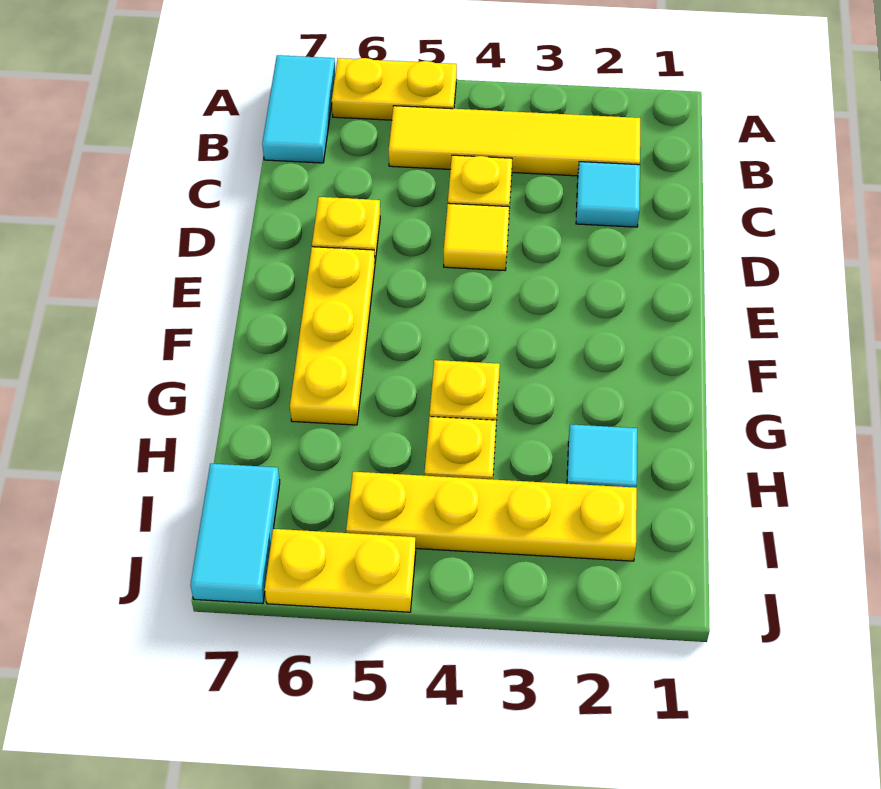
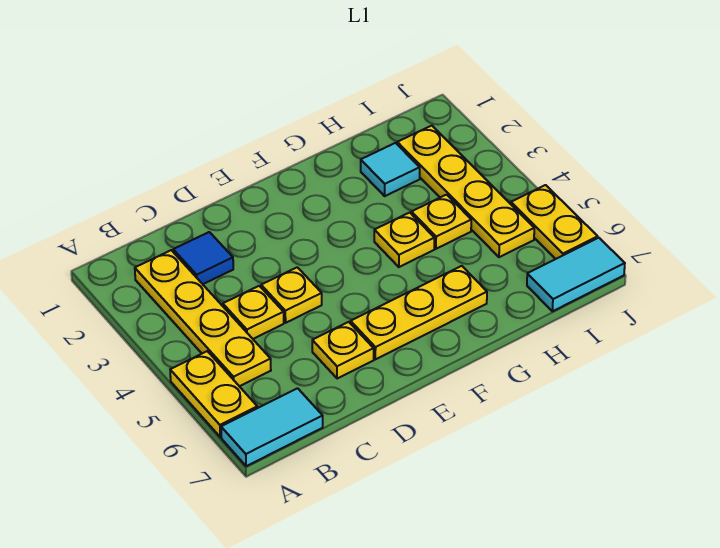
yellow tile B2:B5 level 1 -> yellow plate B2:B5 level 1
cyan tile C2 level 1 -> blue tile C2 level 1
yellow tile D4 level 1 -> yellow plate D4 level 1

